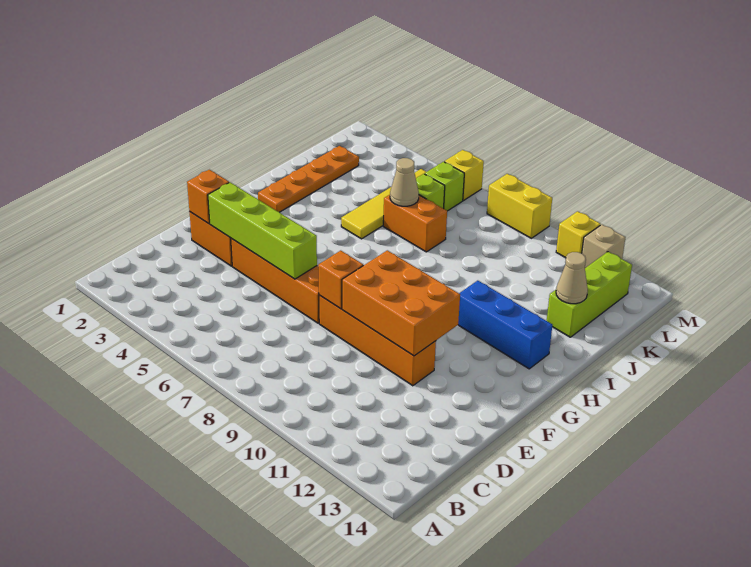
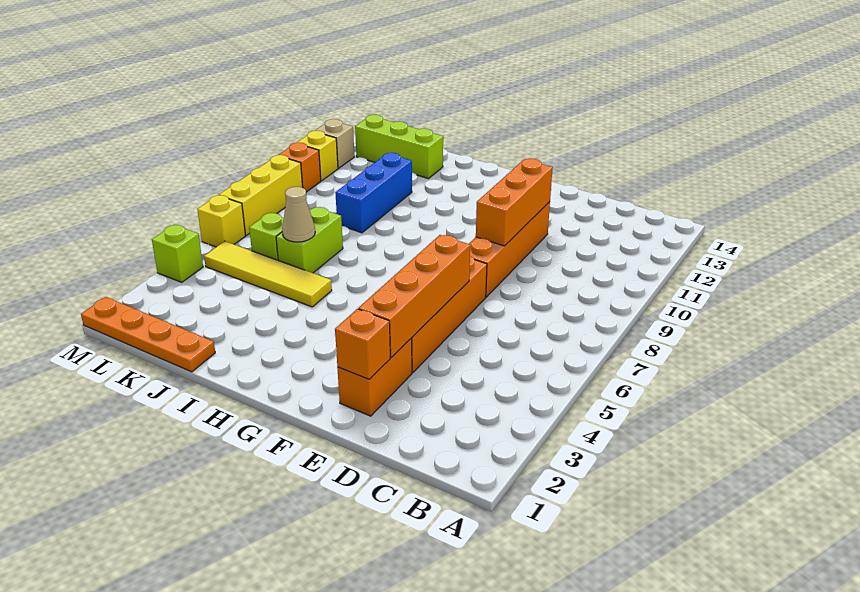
lime brick E3:E6 level 2 -> orange brick E3:E6 level 2
orange brick E8 level 2 -> orange brick M10 level 1
orange brick E9:F11 level 2 -> orange brick E9:E11 level 2
orange plate H2:K2 level 1 -> orange plate J1:M1 level 1
blue brick H11:H13 level 1 -> blue brick J9:J11 level 1
orange brick J6:J7 level 1 -> lime brick J6:J7 level 1
tan cone J13 level 2 -> none
lime brick L6 level 1 -> lime brick M4 level 1
yellow brick M8:M9 level 1 -> yellow brick M7:M9 level 1

